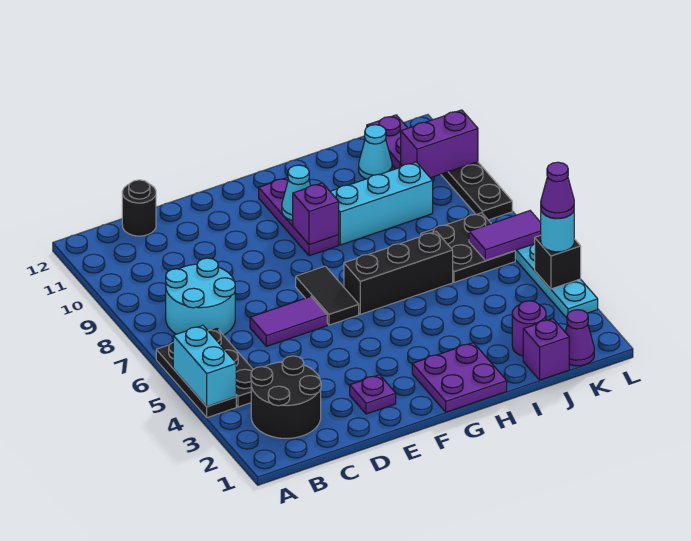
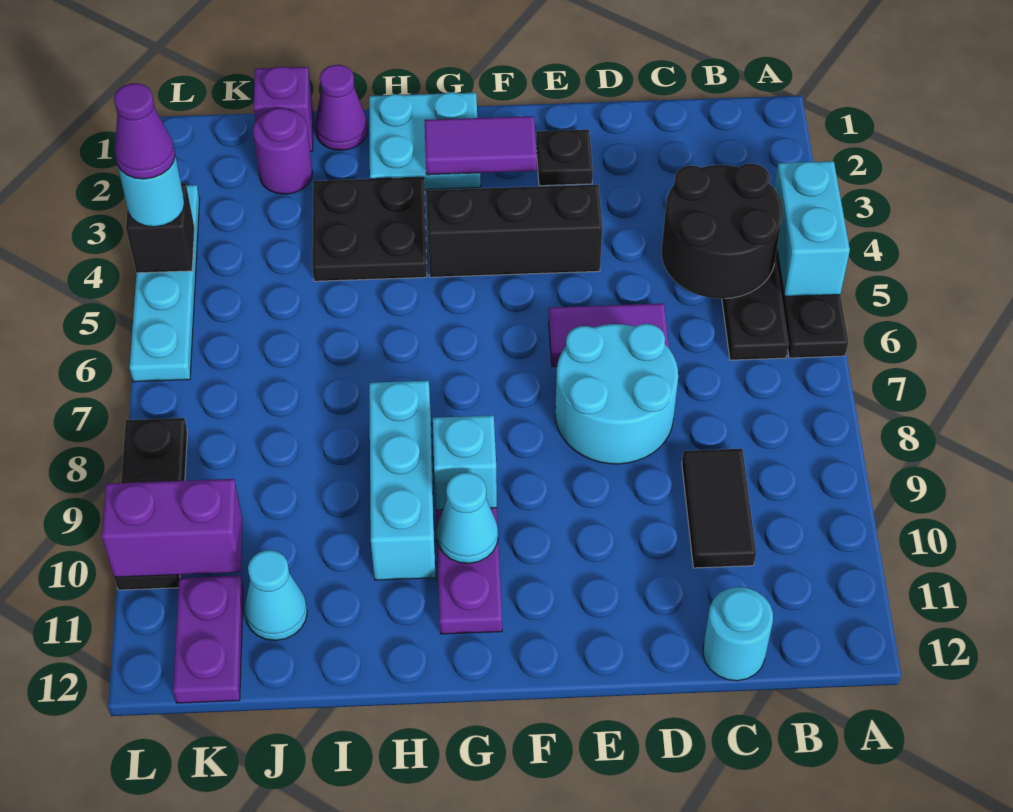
black round brick B2:C3 level 1 -> black round brick B4:C5 level 2
cyan round brick B7:C8 level 1 -> cyan round brick D7:E8 level 1
black round brick C12 level 1 -> cyan round brick C12 level 1
purple plate E2 level 1 -> black plate E2 level 1
black tile F6:F7 level 1 -> black tile C9:C10 level 1
purple plate G1:H2 level 1 -> cyan plate G1:H2 level 1
black brick G6:I6 level 1 -> black brick E4:G4 level 1
purple brick G9 level 2 -> cyan brick G9 level 2
cyan brick H9:J9 level 1 -> cyan brick H8:H10 level 1
black plate J6:K7 level 1 -> black plate H3:I4 level 1
purple cone K1 level 1 -> purple cone I1 level 1
purple tile K6:L6 level 2 -> purple tile F2:G2 level 2

